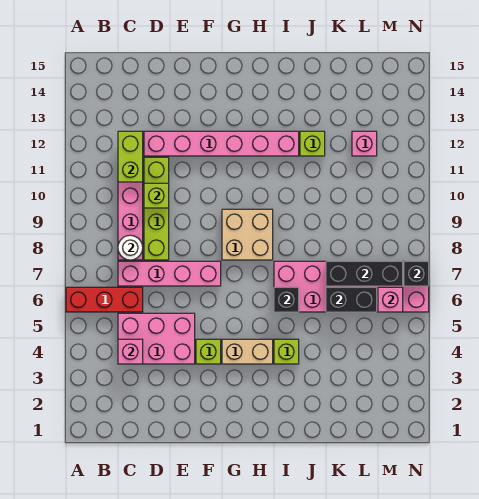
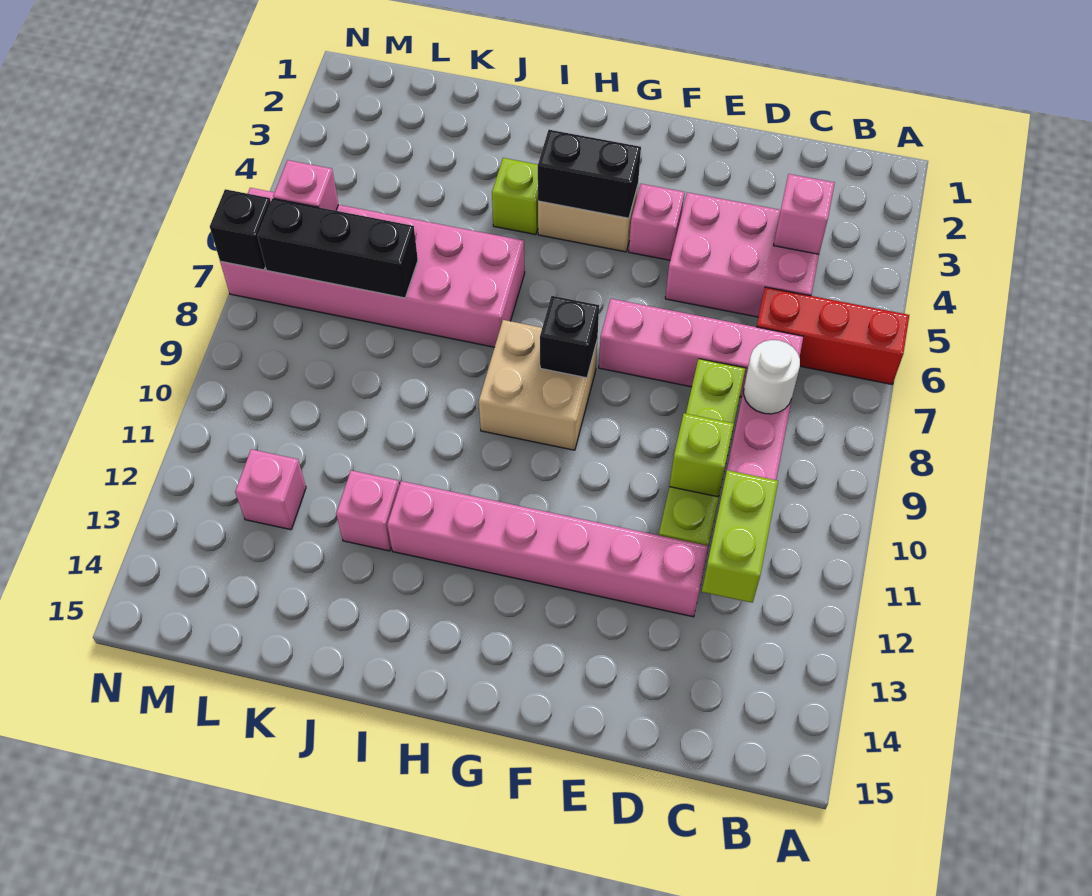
lime brick F4 level 1 -> pink brick F4 level 1
black brick I6 level 2 -> black brick G8 level 2
lime brick J12 level 1 -> pink brick J12 level 1
black brick K6:L6 level 2 -> black brick G4:H4 level 2

